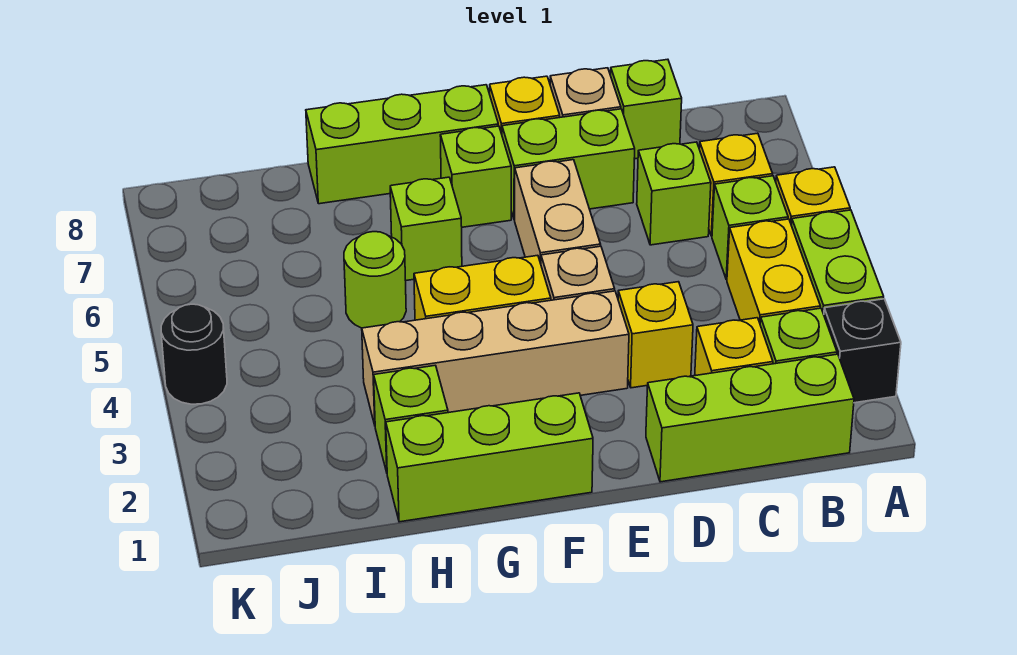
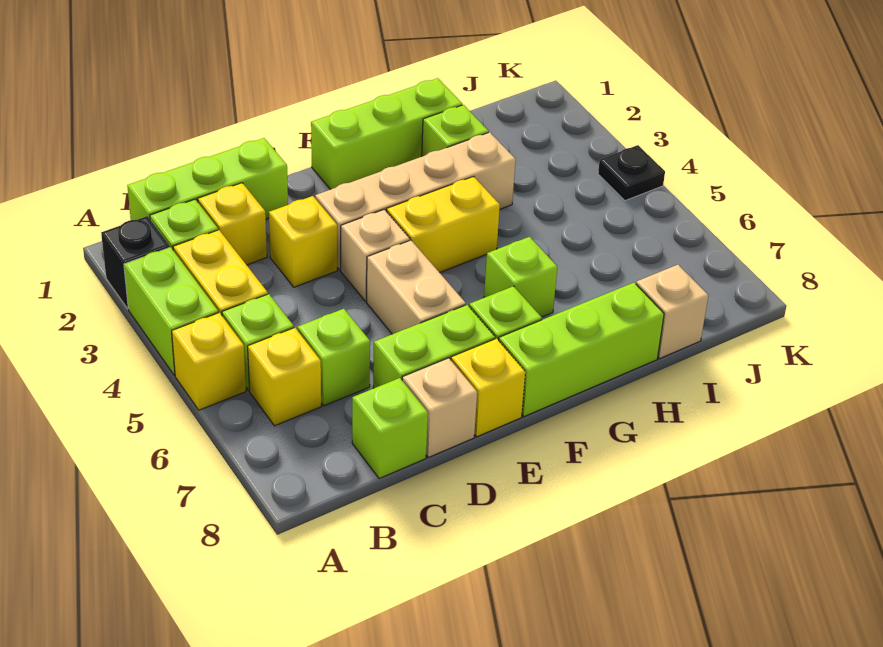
lime round brick H5 level 1 -> none
none -> tan brick I8 level 1
black round brick K4 level 1 -> black plate K4 level 1

